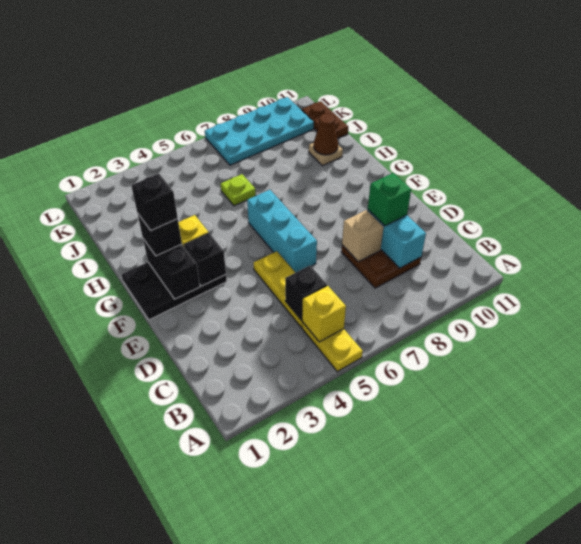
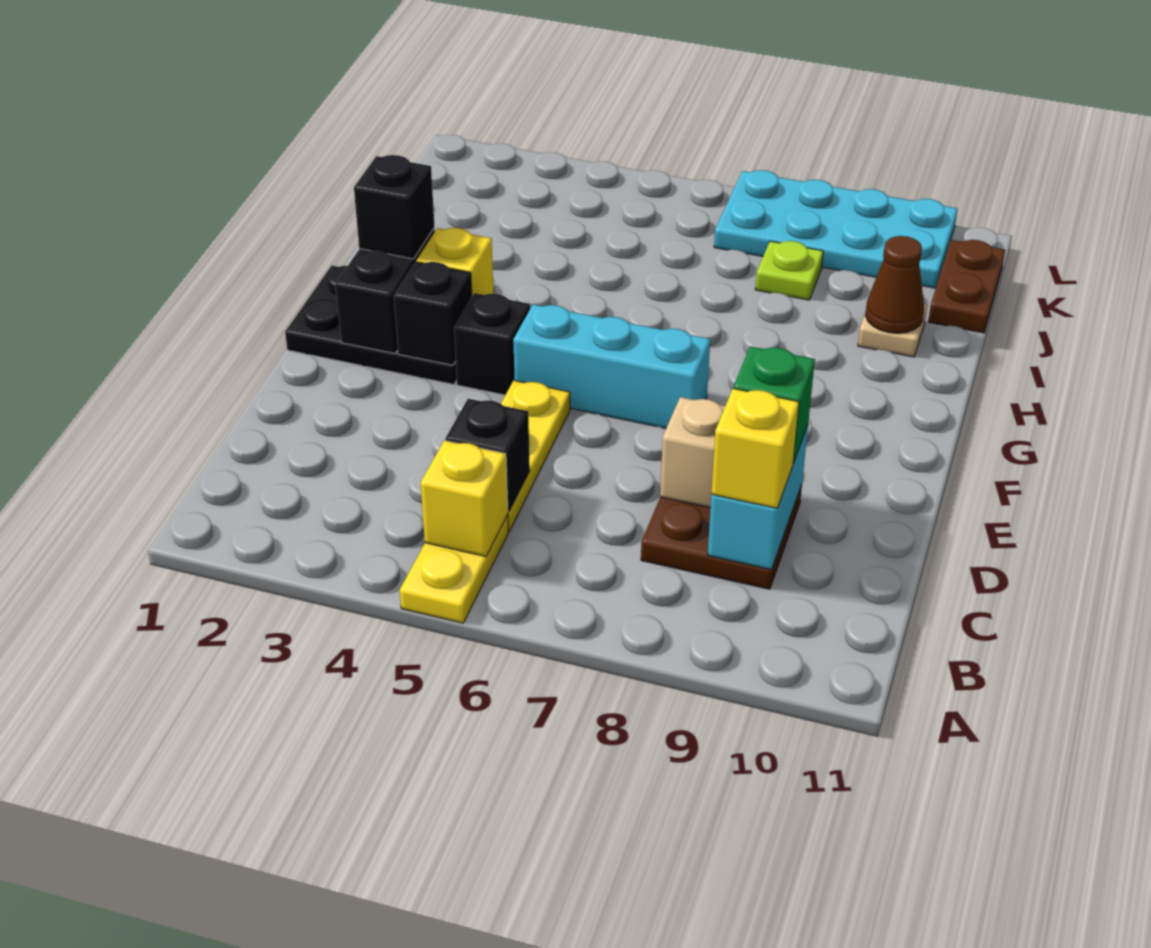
none -> yellow brick C9 level 3
cyan brick E6:G6 level 1 -> cyan brick F5:F7 level 1
black brick G2 level 4 -> black brick F4 level 1
lime plate I6 level 1 -> lime plate J8 level 1

